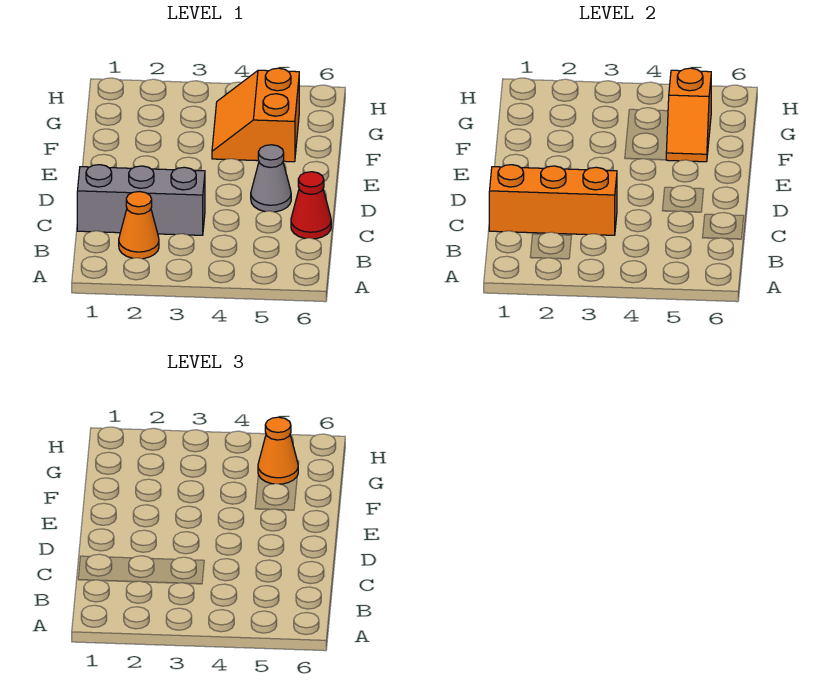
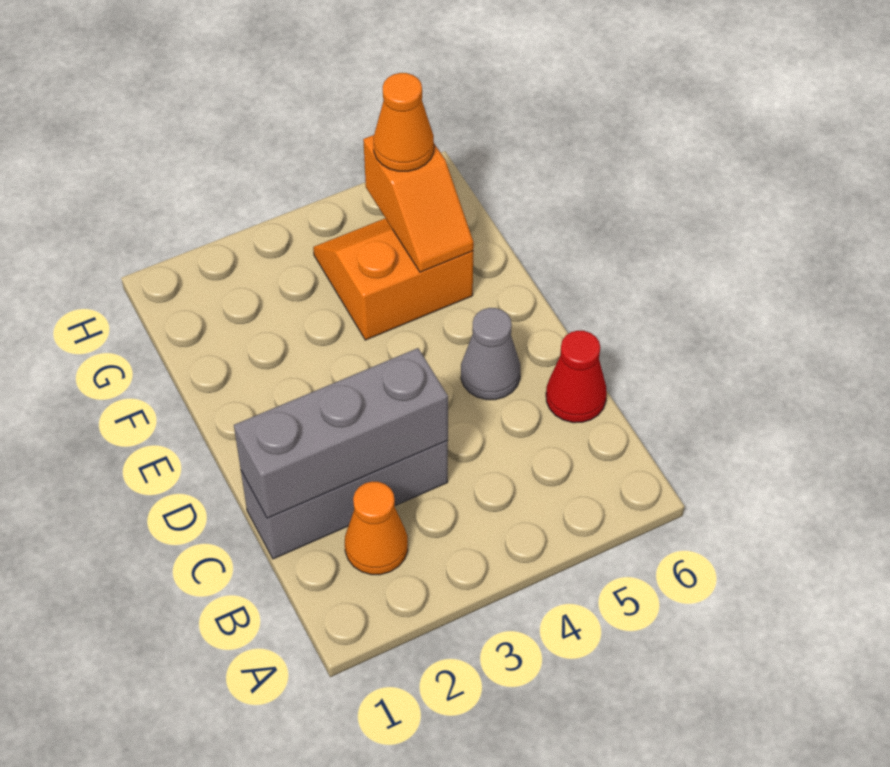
orange brick C1:C3 level 2 -> grey brick C1:C3 level 2
orange slope F4:G5 level 1 top 5 -> orange slope F4:G5 level 1 top F

